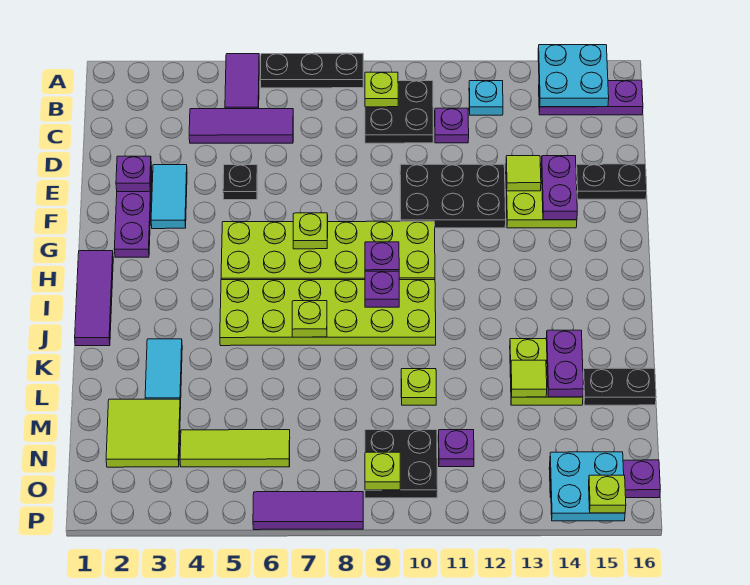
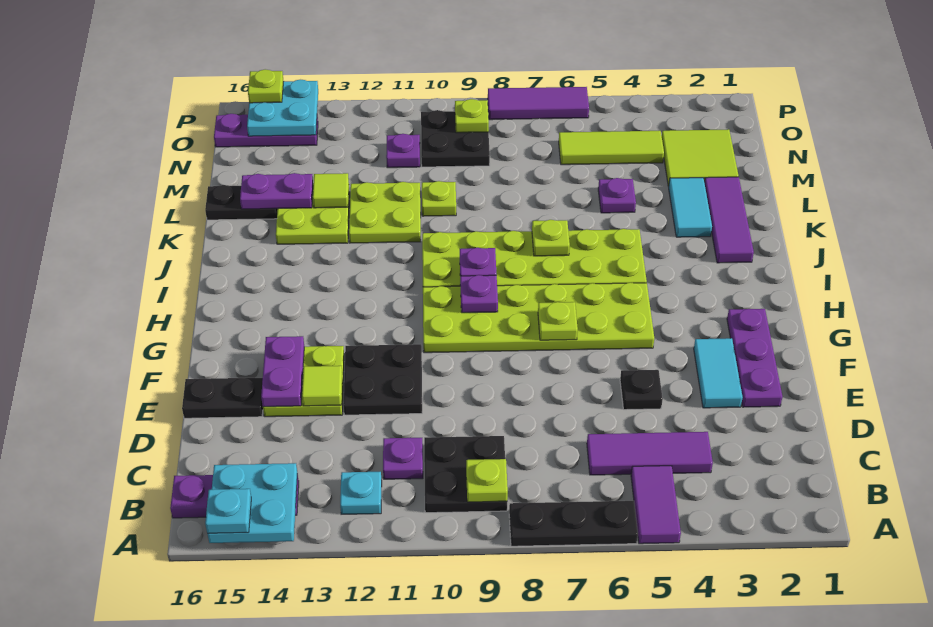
none -> cyan plate A15 level 3
purple plate E2 level 2 -> purple plate L5 level 1
black plate E10:F12 level 1 -> black plate E11:F12 level 1
purple tile H1:J1 level 1 -> purple tile J2:L2 level 1
none -> lime plate K11:L12 level 1
purple plate K14:L14 level 2 -> purple plate L14:L15 level 2

